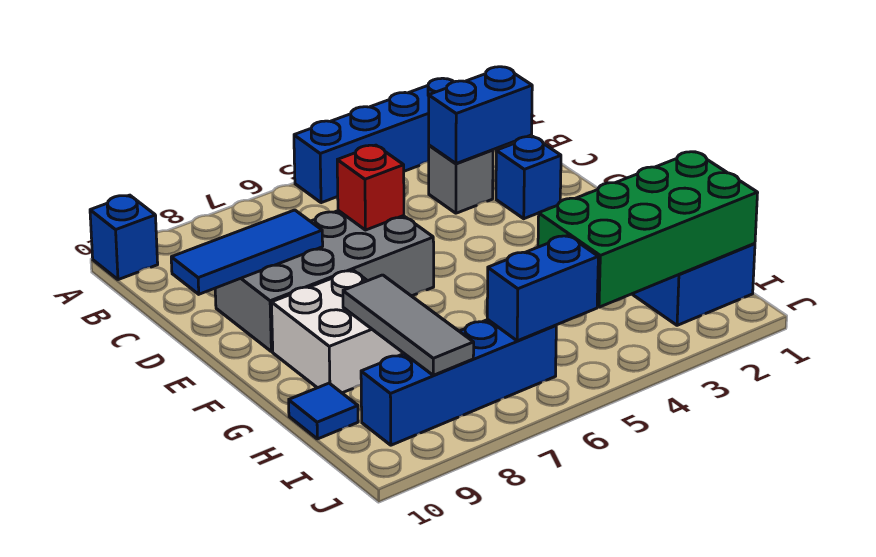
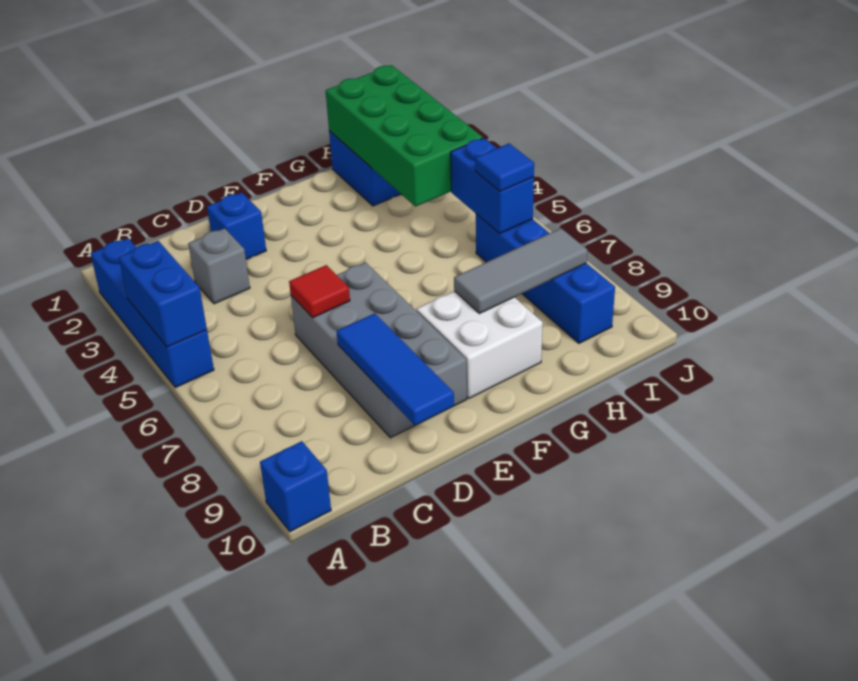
blue brick C2:C3 level 2 -> blue brick A4:A5 level 2
red brick D6 level 2 -> red tile D6 level 2
blue tile H10 level 1 -> blue tile I6 level 3

